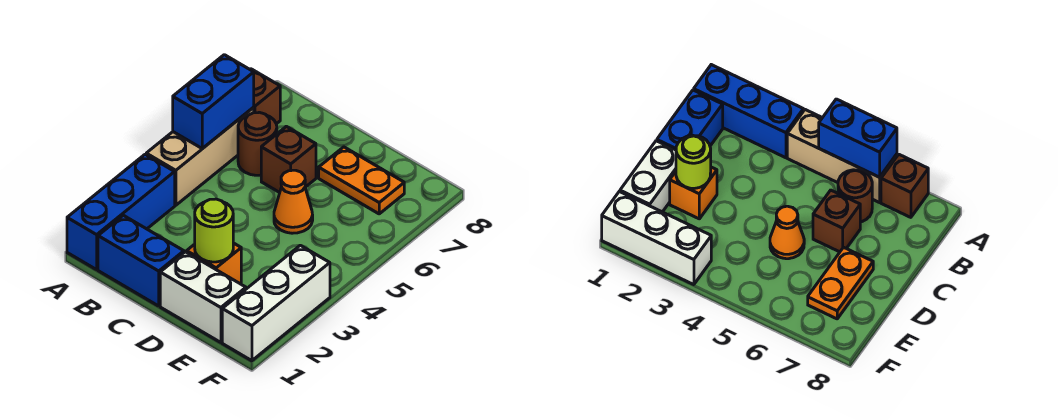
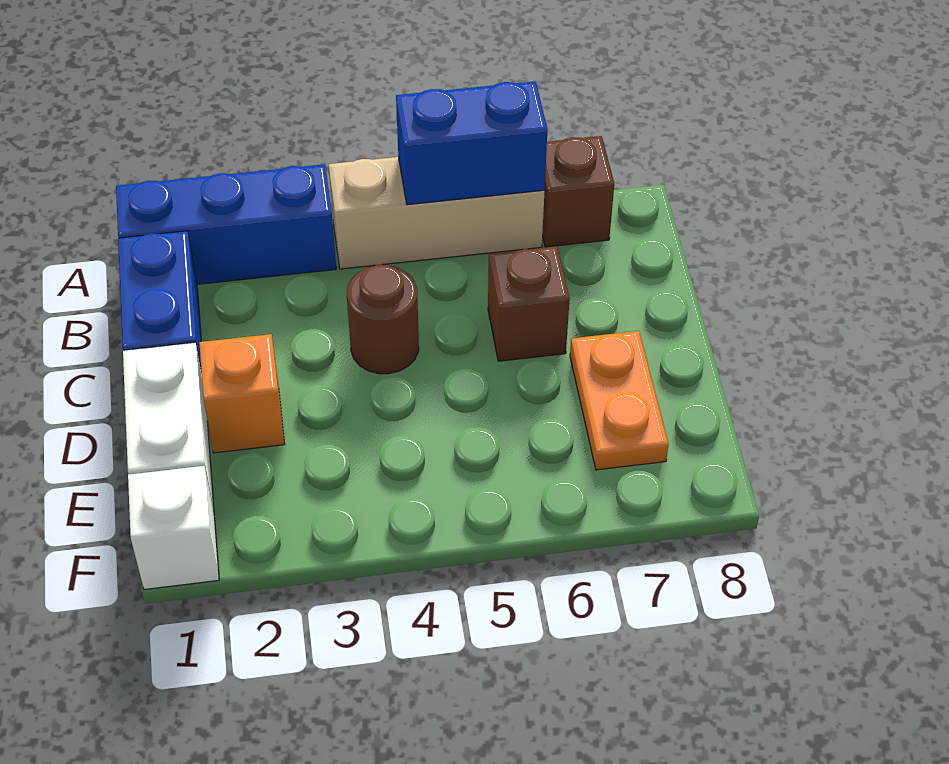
brown round brick B6 level 1 -> brown round brick C4 level 1
lime round brick D2 level 2 -> none
orange cone D5 level 1 -> none
white brick F1:F3 level 1 -> white brick F1 level 1

